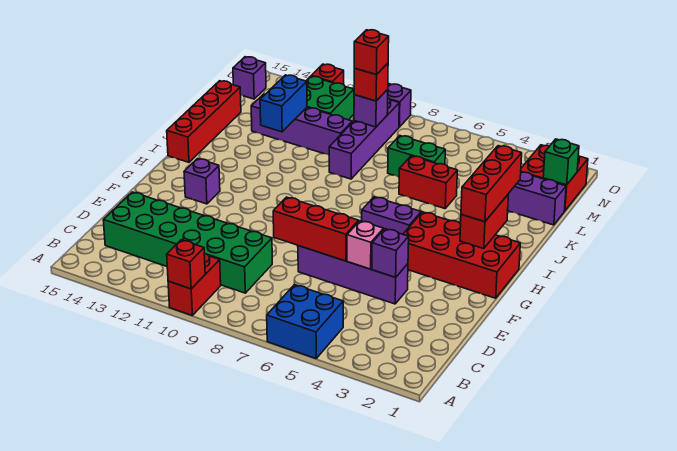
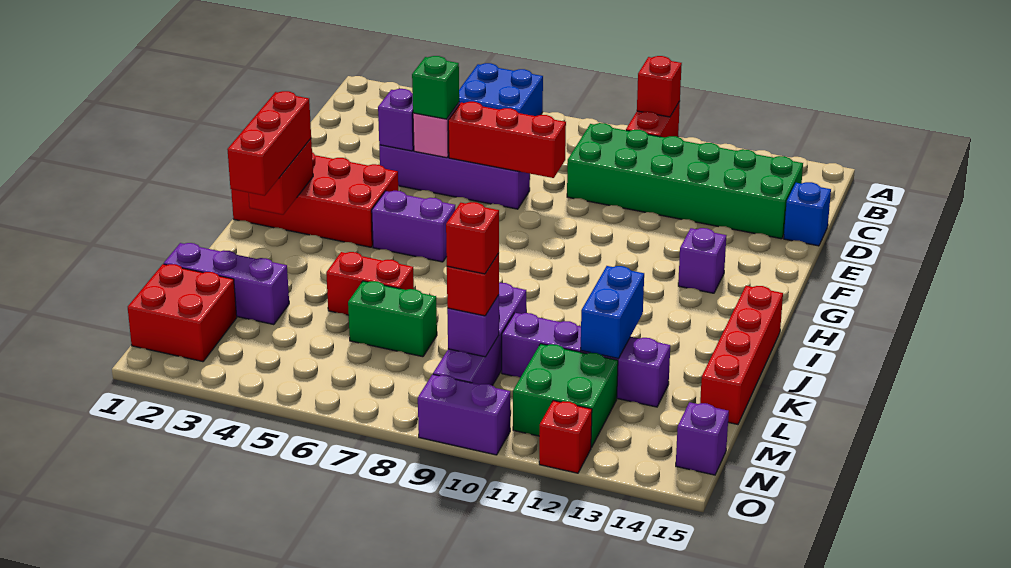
none -> blue brick D15 level 1
green brick M1 level 2 -> green brick E5 level 3

